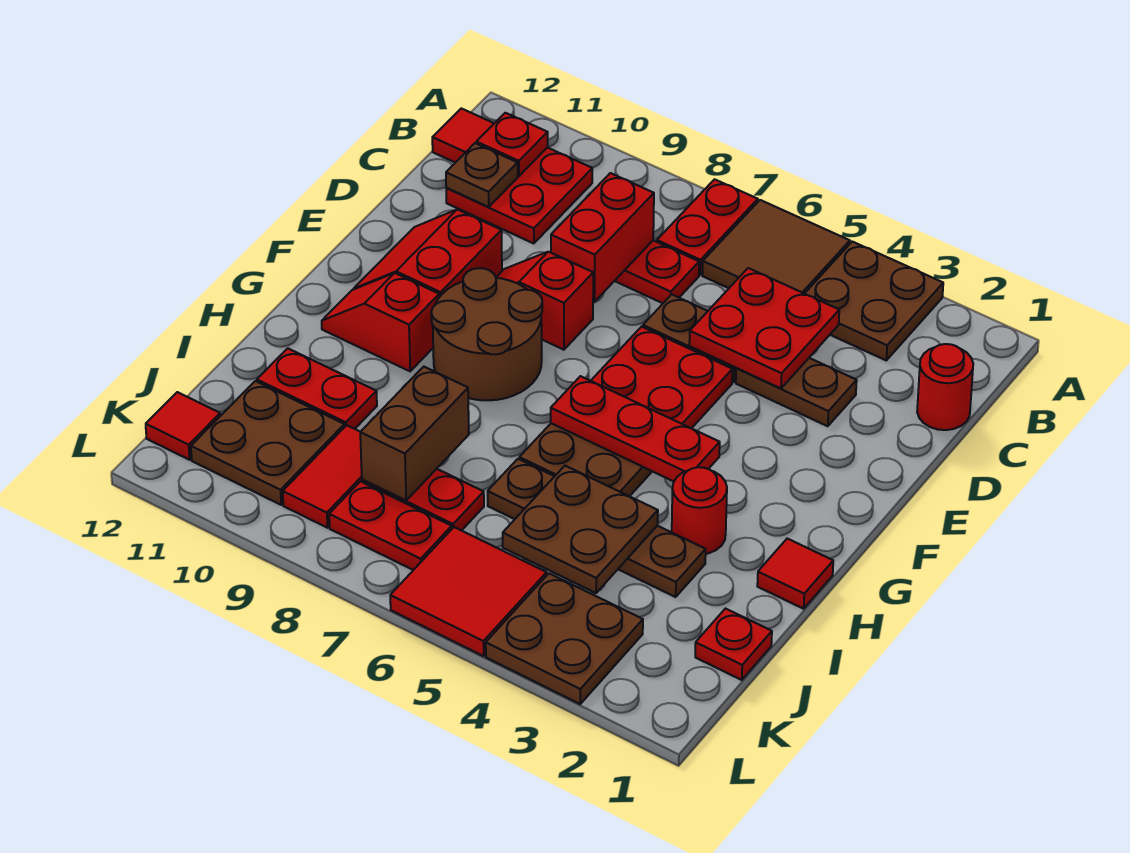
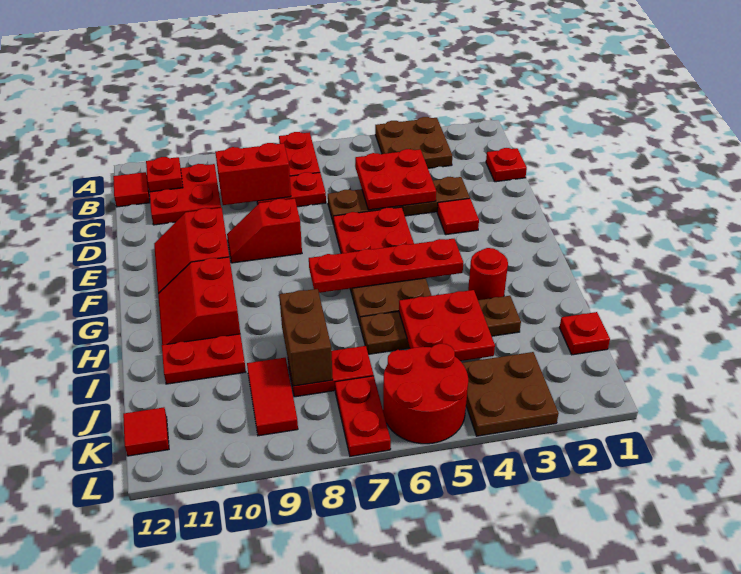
brown tile A5:B6 level 1 -> none
red round brick C1 level 1 -> red plate C1 level 1
red brick C8:D8 level 2 -> red brick C8:C9 level 2
brown plate C11 level 2 -> none
brown round brick F8:G9 level 1 -> none
red plate G4:G6 level 2 -> red plate G4:G7 level 2
red slope G10:G11 level 1 top 10 -> red slope G10:H11 level 1 top 10
red tile H1 level 1 -> red tile E3 level 1
brown plate I4:J5 level 2 -> red plate I4:J5 level 2
brown plate J10:K11 level 1 -> none
red tile K5:L6 level 1 -> red round brick K5:L6 level 1
red plate K7:K8 level 1 -> red plate K7:L7 level 1

